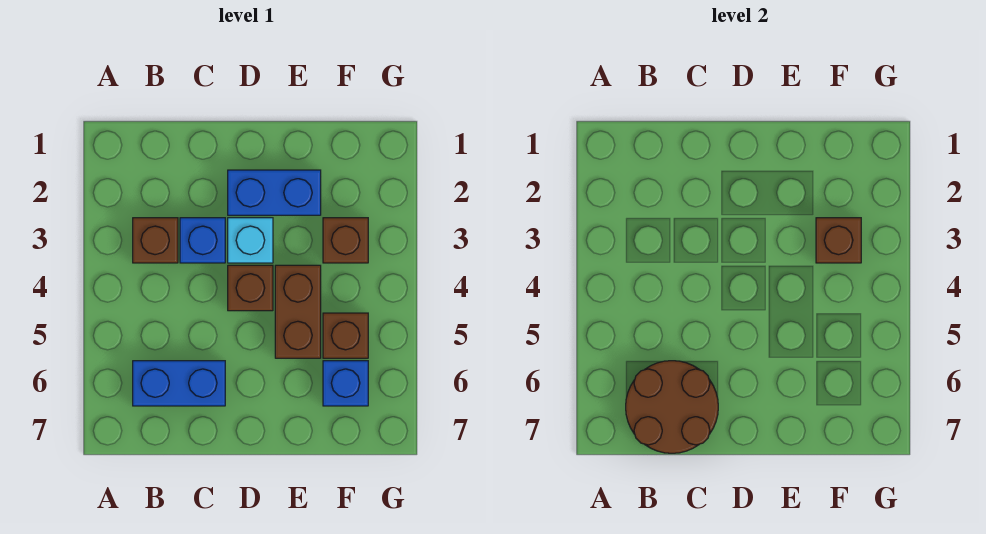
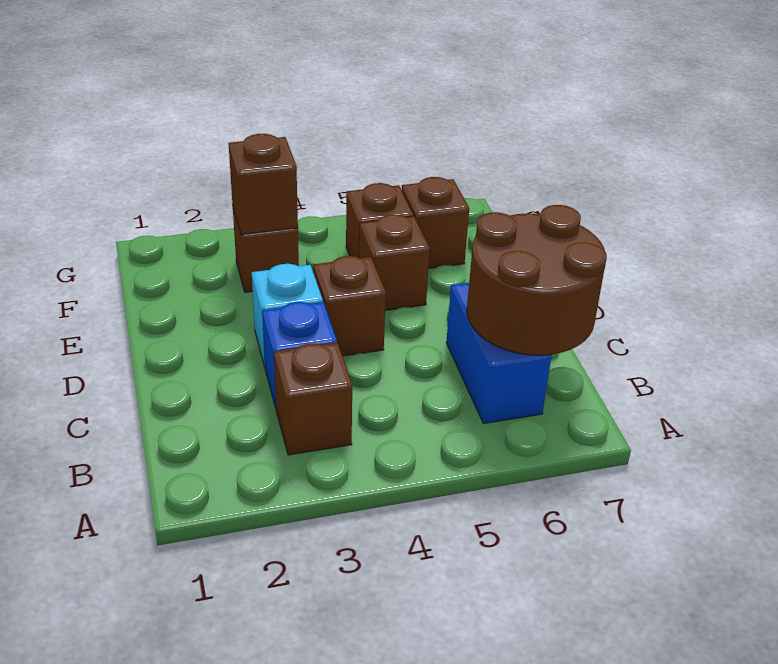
blue brick D2:E2 level 1 -> none
brown brick E4:E5 level 1 -> brown brick E5 level 1
blue brick F6 level 1 -> brown brick F6 level 1

